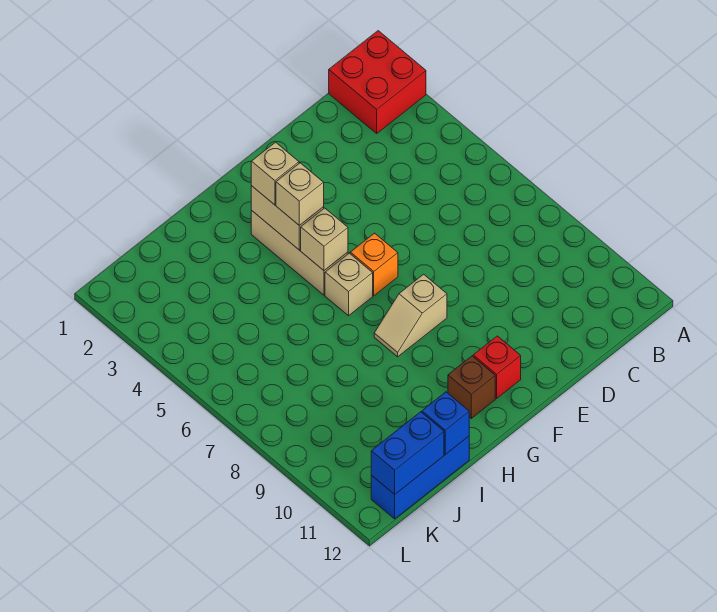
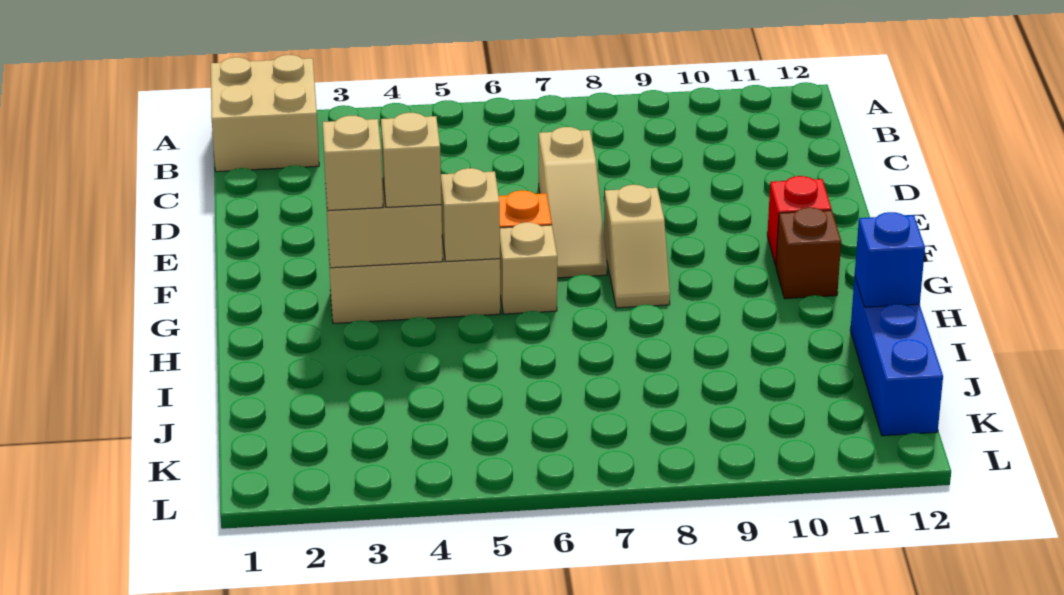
red brick A1:B2 level 1 -> tan brick A1:B2 level 1
none -> tan slope D7:F7 level 1 top D
blue brick J12:K12 level 2 -> none

